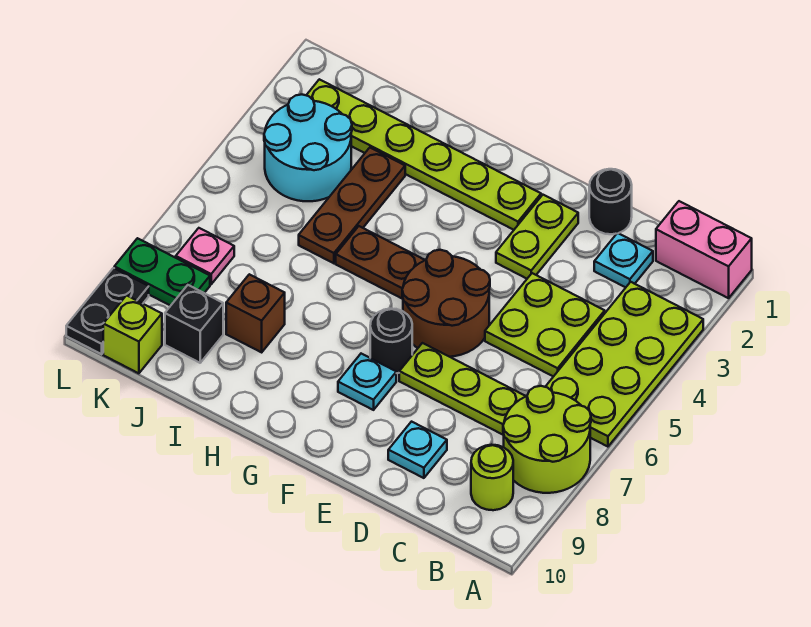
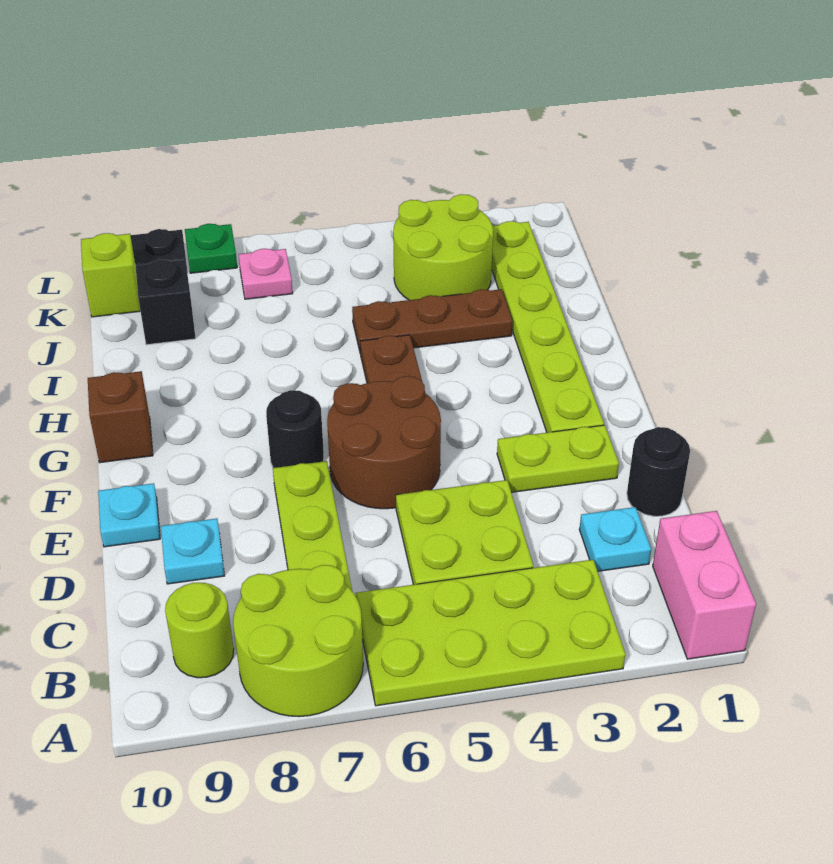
cyan plate F8 level 1 -> cyan plate E10 level 1
brown brick I8 level 1 -> brown brick G10 level 1
cyan round brick J3:K4 level 1 -> lime round brick J3:K4 level 1
green plate K8:L8 level 1 -> green plate L8 level 1

